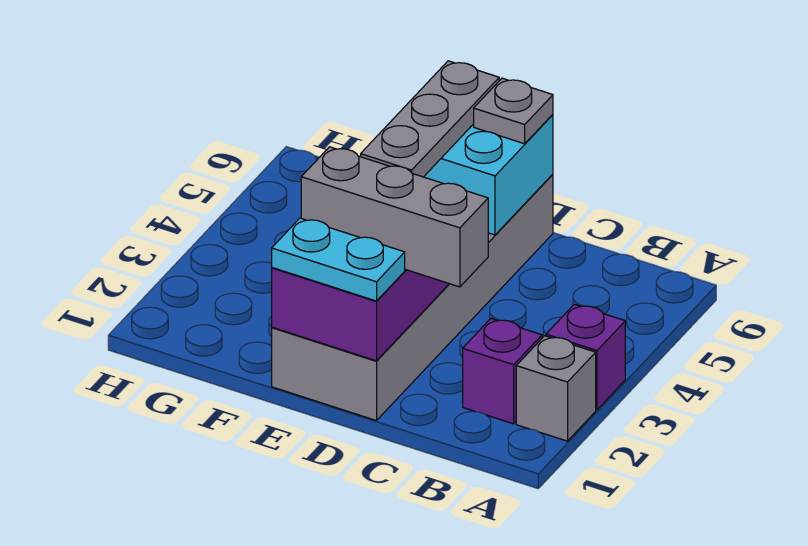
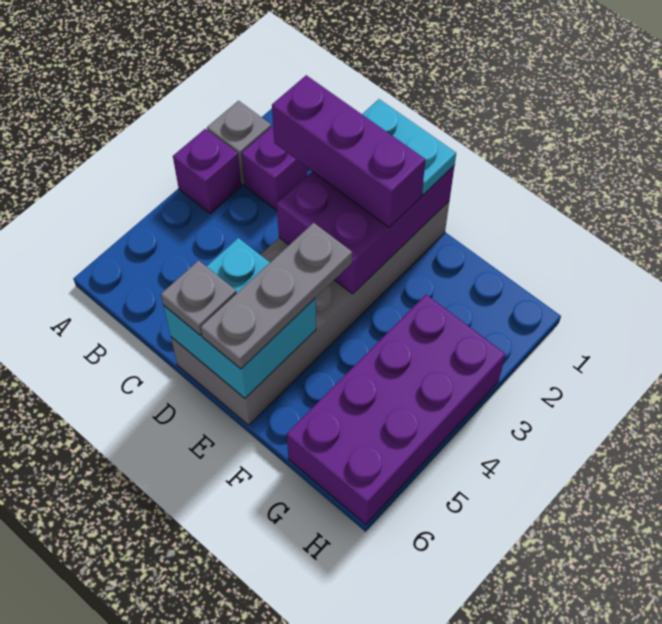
grey brick C2:E2 level 3 -> purple brick C2:E2 level 3
none -> purple brick G3:H6 level 1

